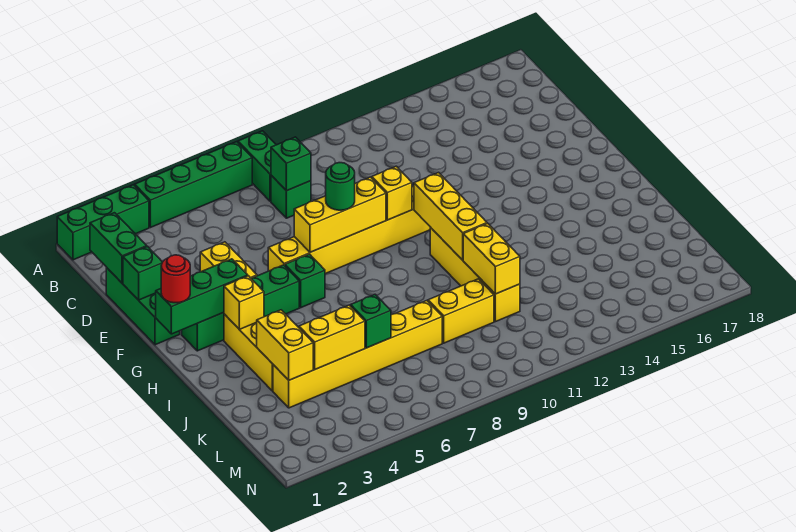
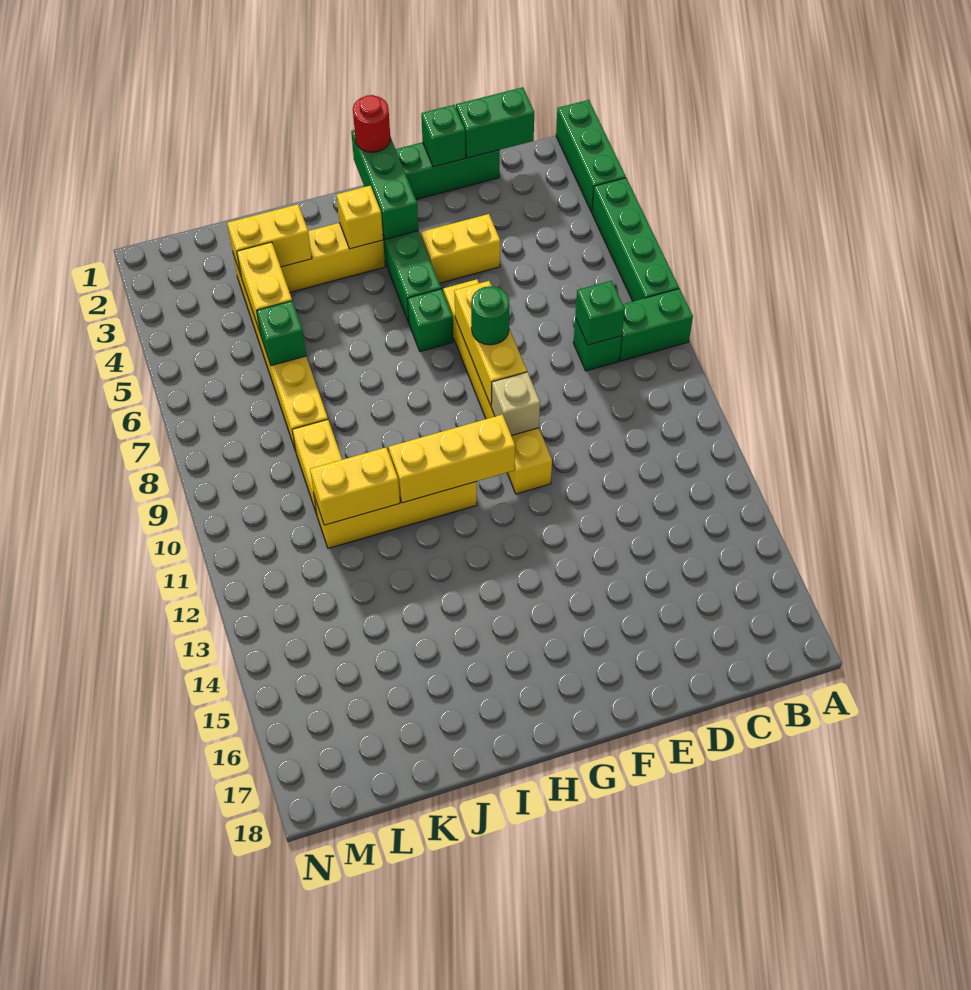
yellow brick F10 level 2 -> tan brick F10 level 2

